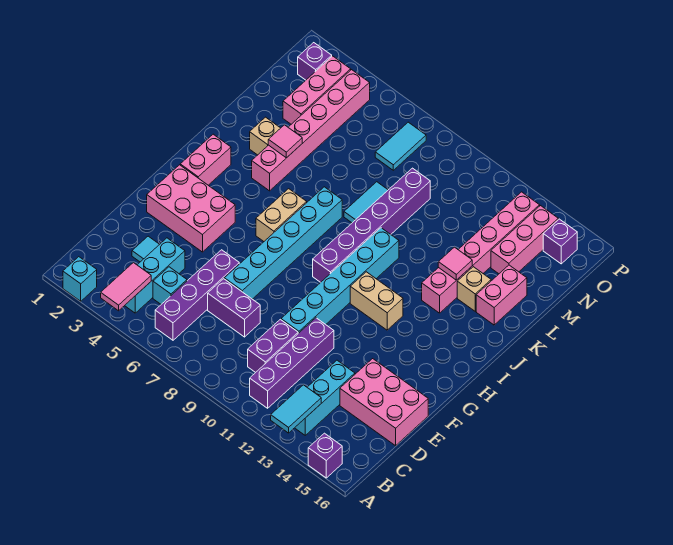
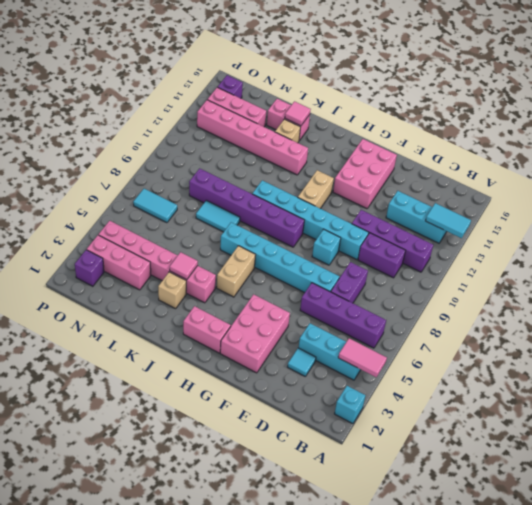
purple brick A15 level 1 -> none
cyan brick C5 level 1 -> cyan brick F9 level 1
pink brick D14:E16 level 1 -> pink brick F13:G15 level 1
tan brick H6:I6 level 1 -> tan brick I5:I6 level 1
pink tile K13 level 2 -> pink tile K15 level 2

